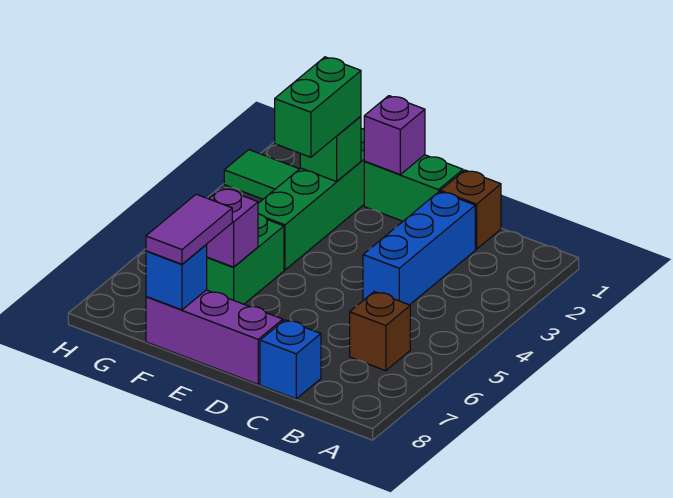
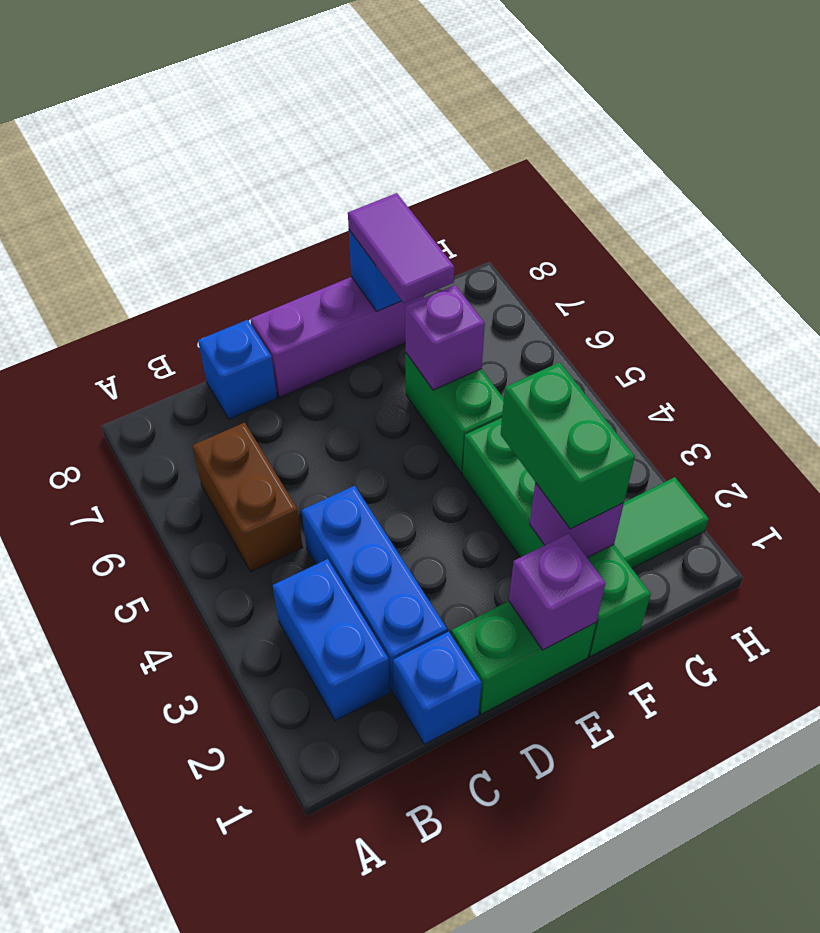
none -> blue brick B2:B3 level 1
brown brick B6 level 1 -> brown brick B5:B6 level 1
brown brick C1 level 1 -> blue brick C1 level 1
green brick F2 level 2 -> purple brick F2 level 2

